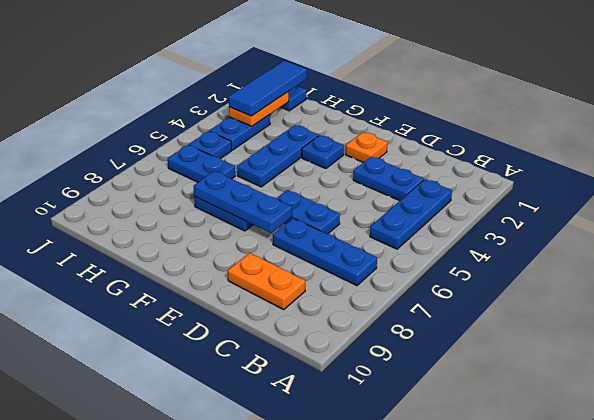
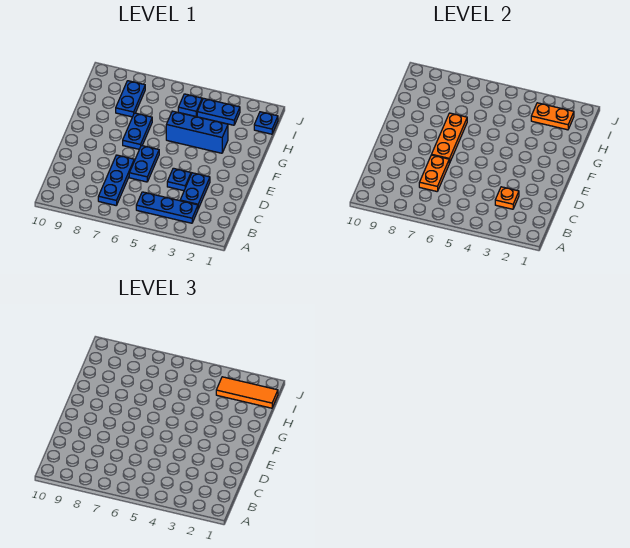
orange plate C9:D9 level 1 -> orange plate C7:D7 level 2
orange plate E2 level 1 -> orange plate C3 level 2
blue plate E7:G7 level 2 -> orange plate E7:G7 level 2
blue plate F3 level 1 -> blue plate D4 level 1
blue plate G3:G5 level 1 -> blue brick G3:G5 level 1
blue plate H6:I6 level 1 -> blue plate H8:I8 level 1
blue tile I1:I3 level 3 -> orange tile I1:I3 level 3

